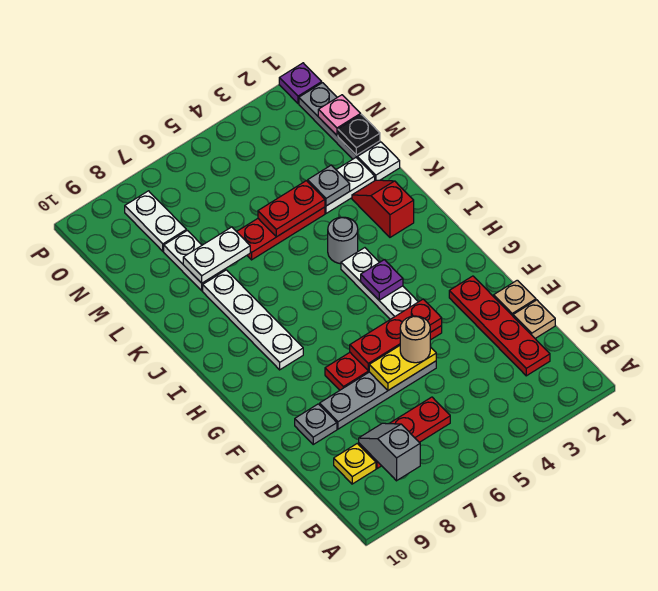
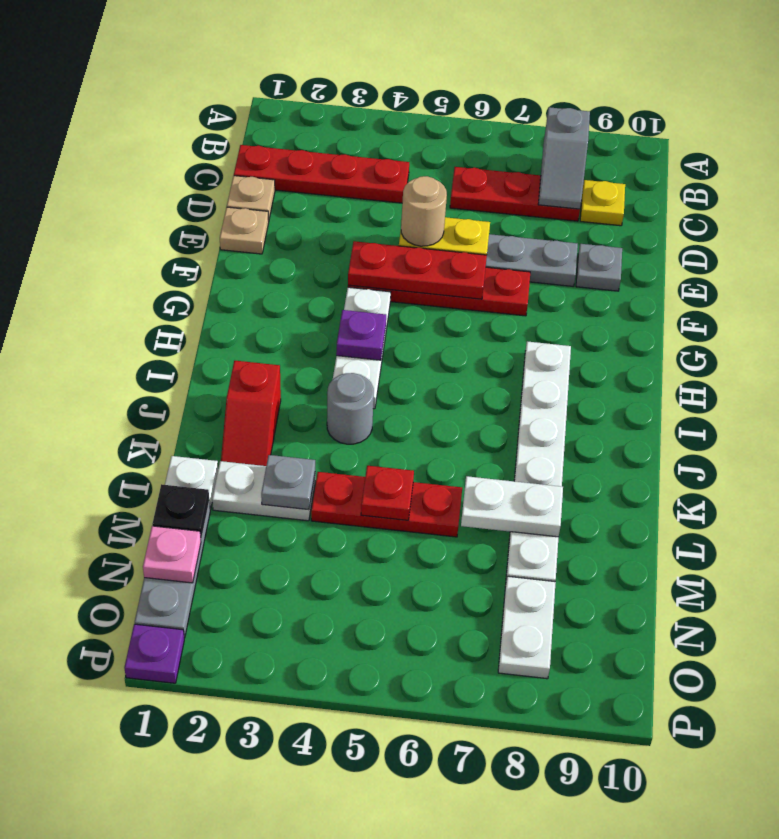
red plate C2:F2 level 1 -> red plate C1:C4 level 1
red plate L4:L5 level 2 -> red plate L5 level 2

